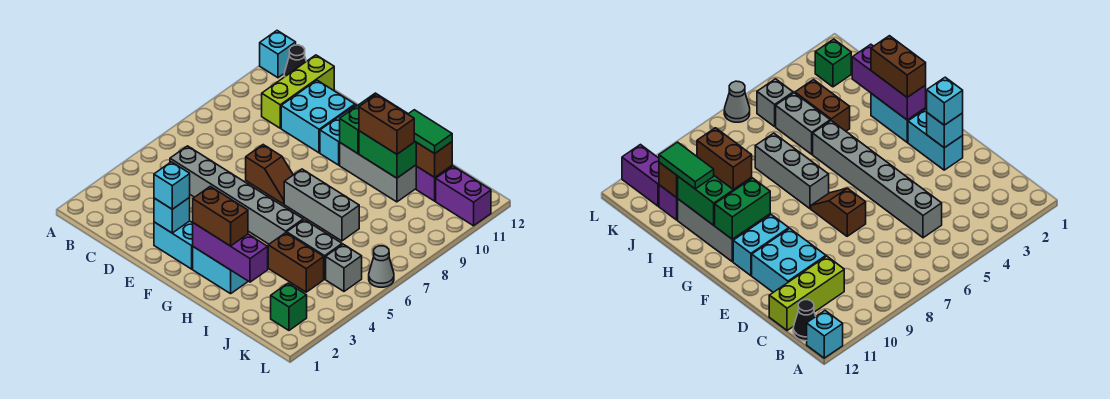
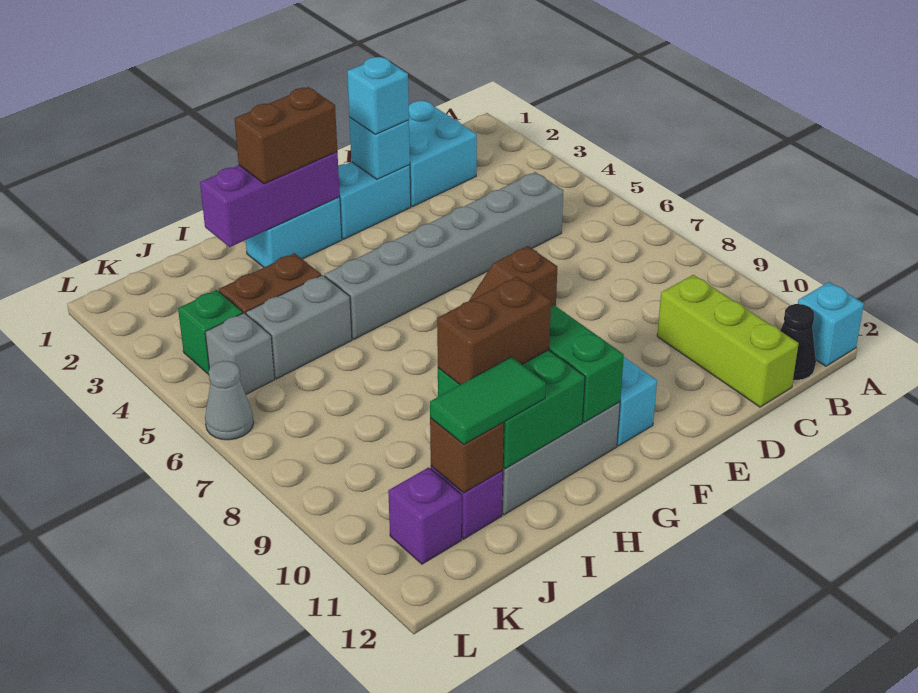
cyan brick D10:E11 level 1 -> cyan brick C1:D2 level 1
grey brick G7:I7 level 1 -> none
green brick K2 level 1 -> green brick K4 level 1
purple brick K11:L11 level 1 -> purple brick K11 level 1

